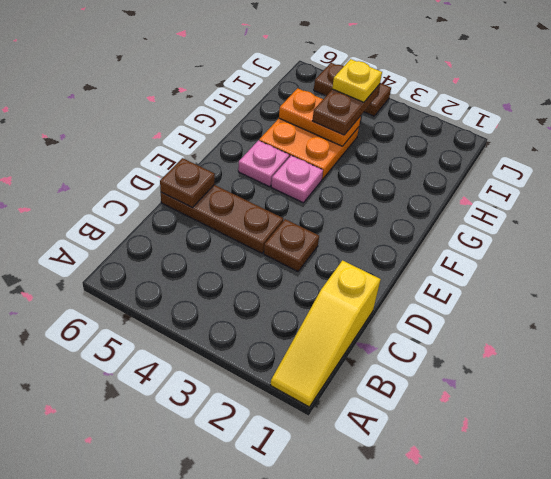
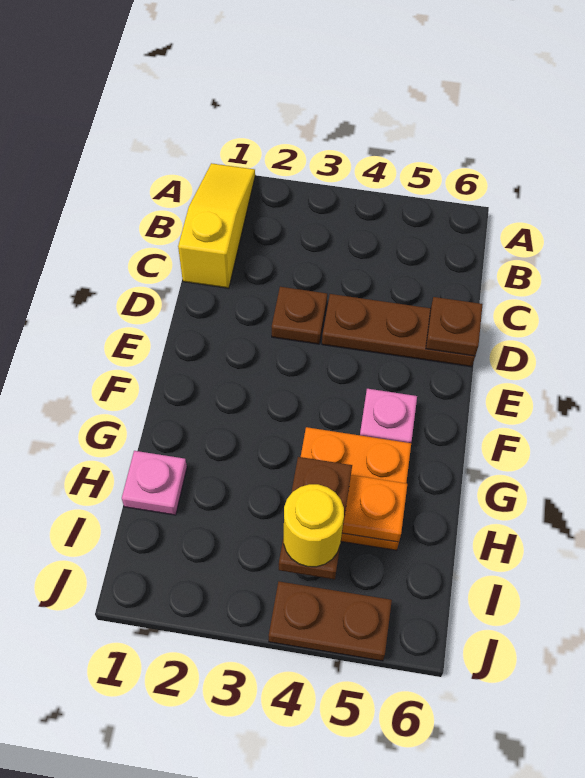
pink plate F4 level 1 -> pink plate H1 level 1
yellow plate I4 level 4 -> yellow round brick I4 level 4

